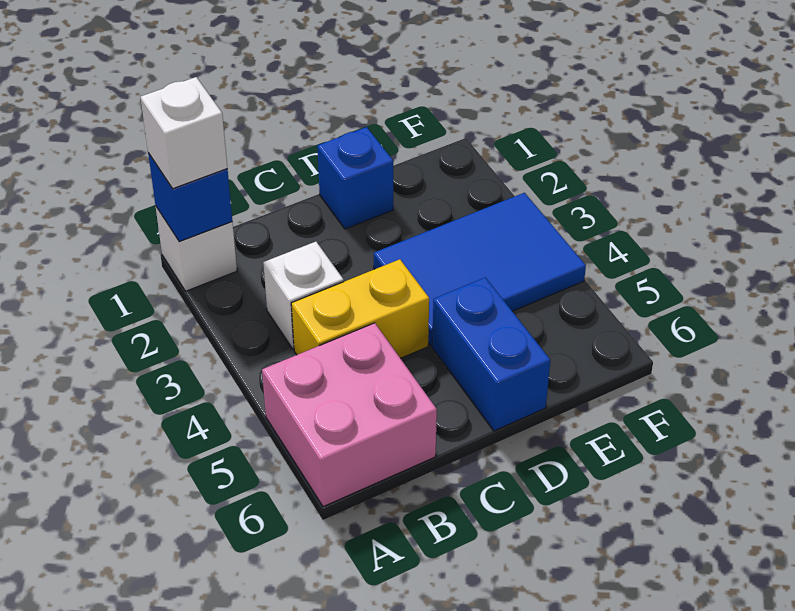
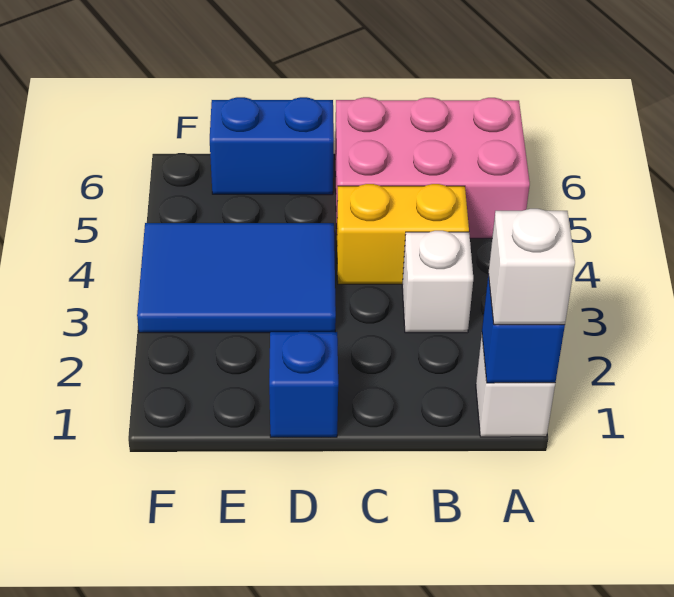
pink brick A5:B6 level 1 -> pink brick A5:C6 level 1
blue brick D5:D6 level 1 -> blue brick D6:E6 level 1

